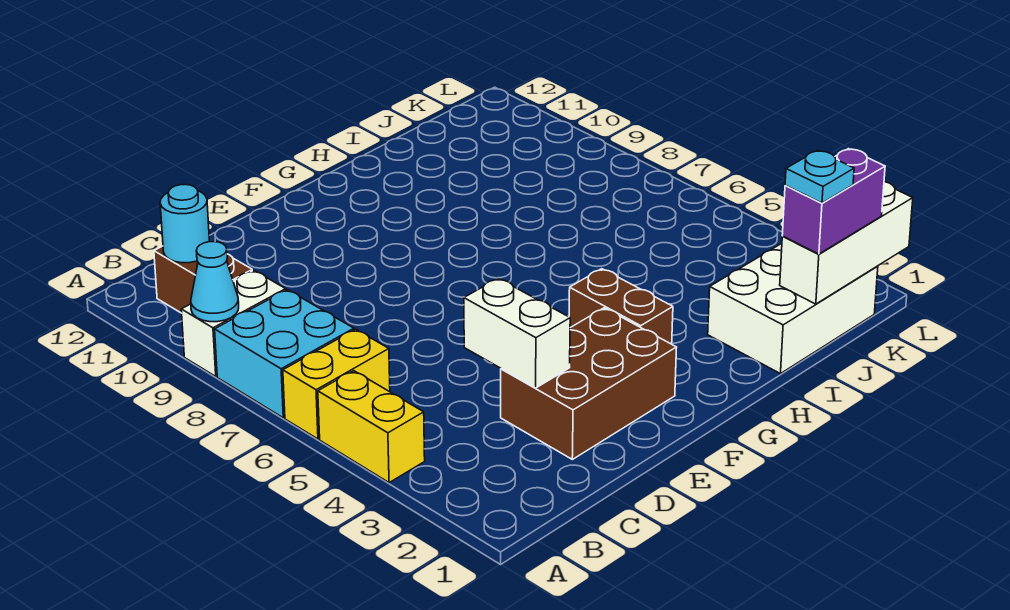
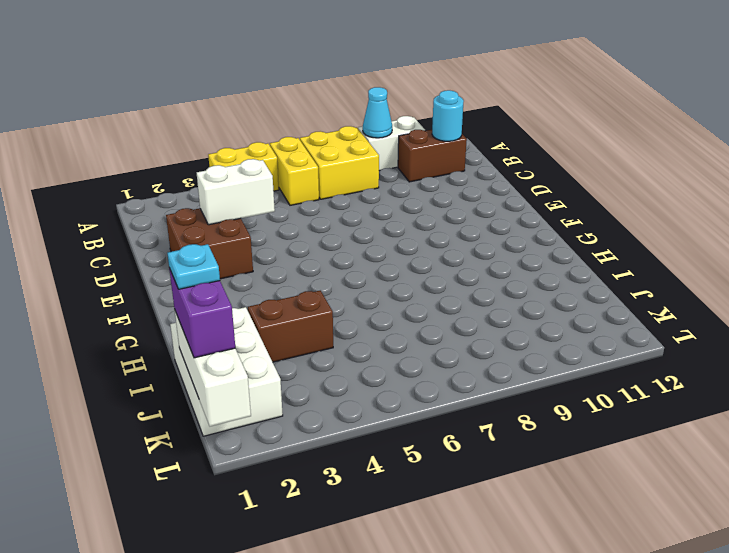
cyan brick A7:B8 level 1 -> yellow brick A7:B8 level 1
white brick A9:B9 level 1 -> white brick A9:A10 level 1
brown brick D2:F3 level 1 -> brown brick D2:E3 level 1
brown brick G3:G4 level 1 -> brown brick I3:I4 level 1

